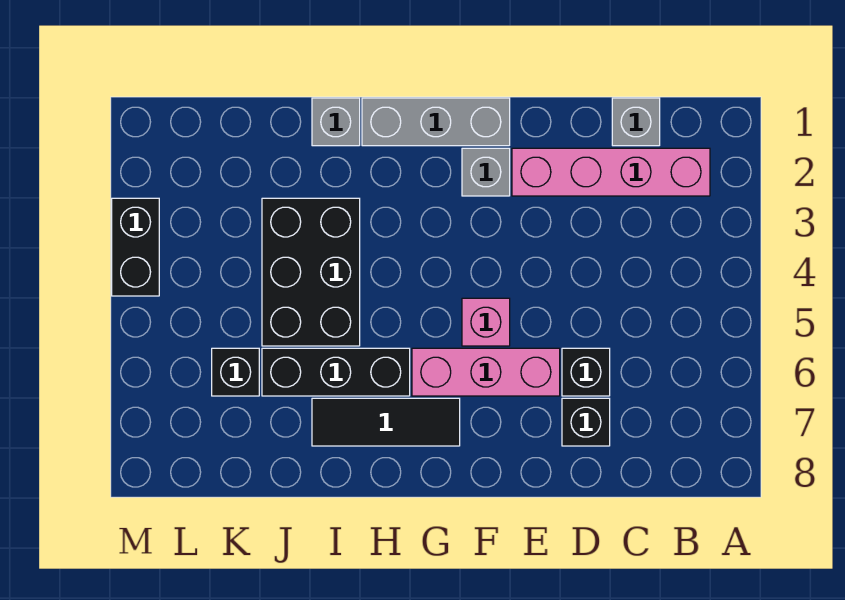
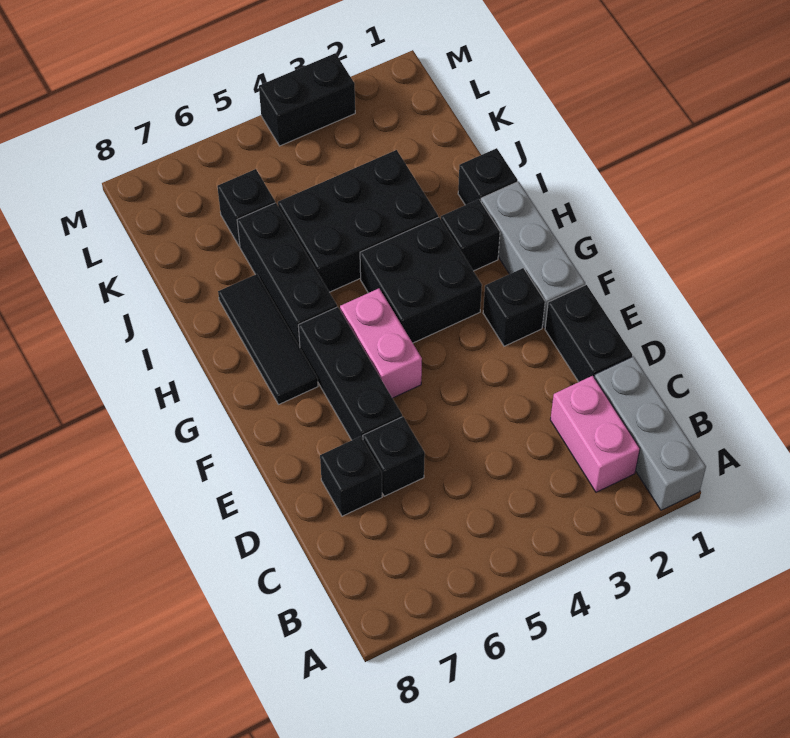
pink brick B2:E2 level 1 -> pink brick B2:C2 level 1
grey brick C1 level 1 -> grey brick A1:C1 level 1
none -> black brick D1:E1 level 1
pink brick E6:G6 level 1 -> black brick E6:G6 level 1
grey brick F2 level 1 -> black brick F2 level 1
pink brick F5 level 1 -> pink brick F5:G5 level 1
none -> black brick G3:H4 level 1
none -> black brick H2 level 1
grey brick I1 level 1 -> black brick I1 level 1

